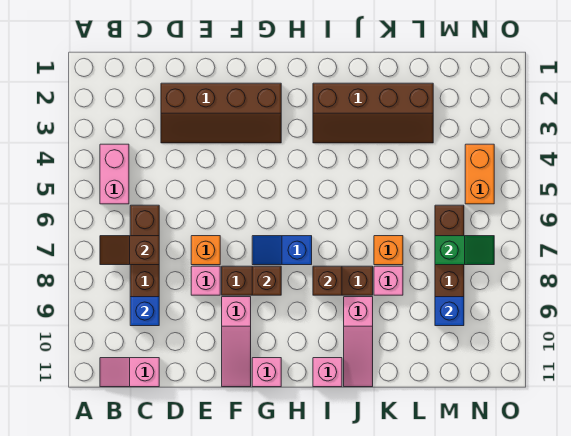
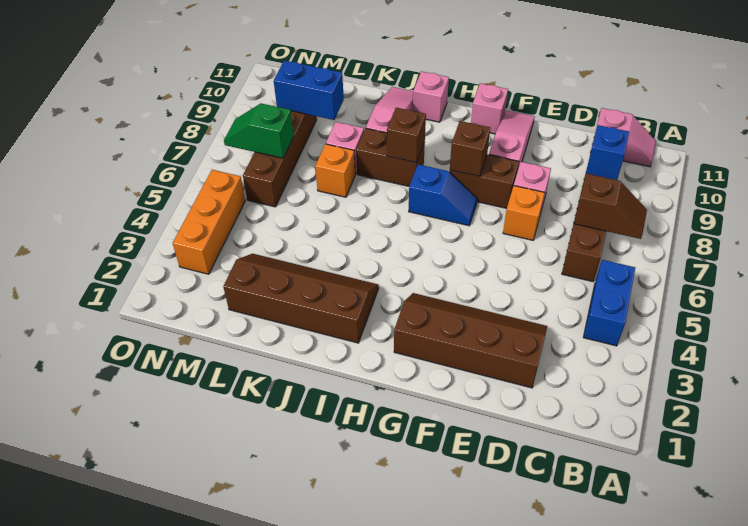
pink brick B4:B5 level 1 -> blue brick B4:B5 level 1
blue brick M9 level 2 -> blue brick L9:M9 level 2
orange brick N4:N5 level 1 -> orange brick N3:N5 level 1

